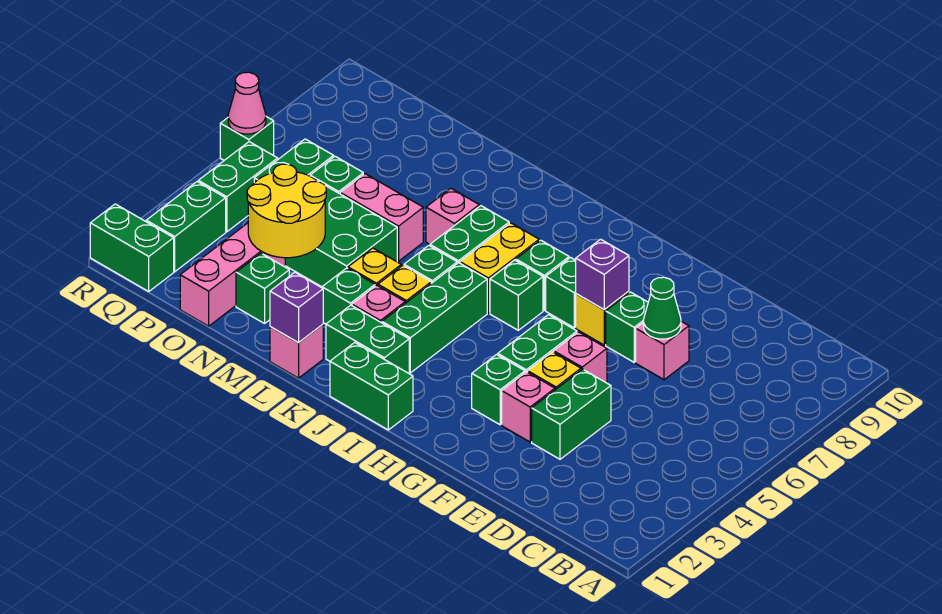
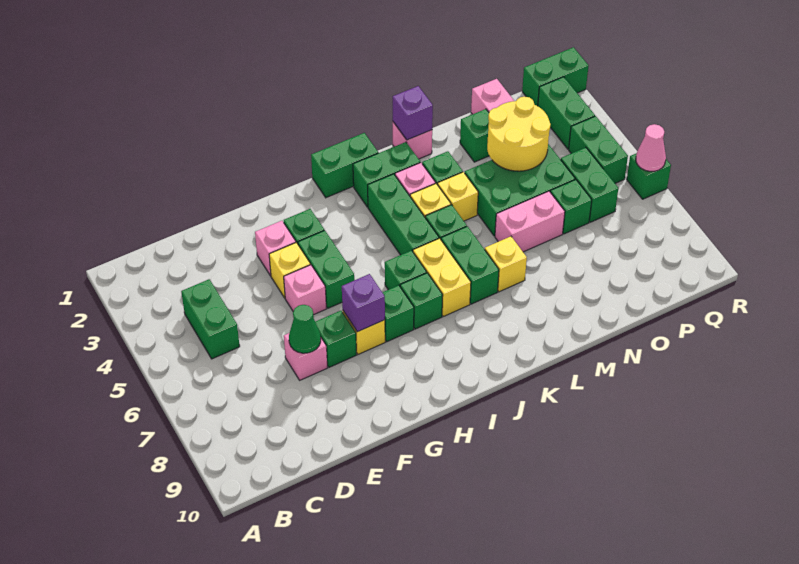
green brick E3:E4 level 1 -> green brick C4:C5 level 1
pink brick L7 level 1 -> yellow brick L7 level 1

